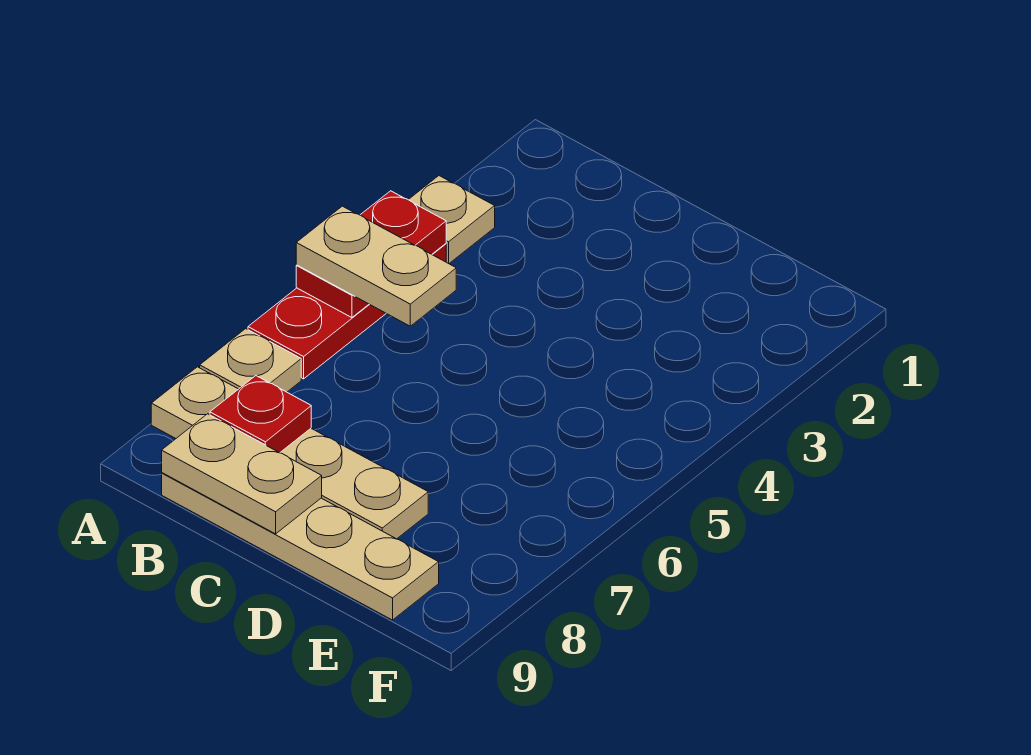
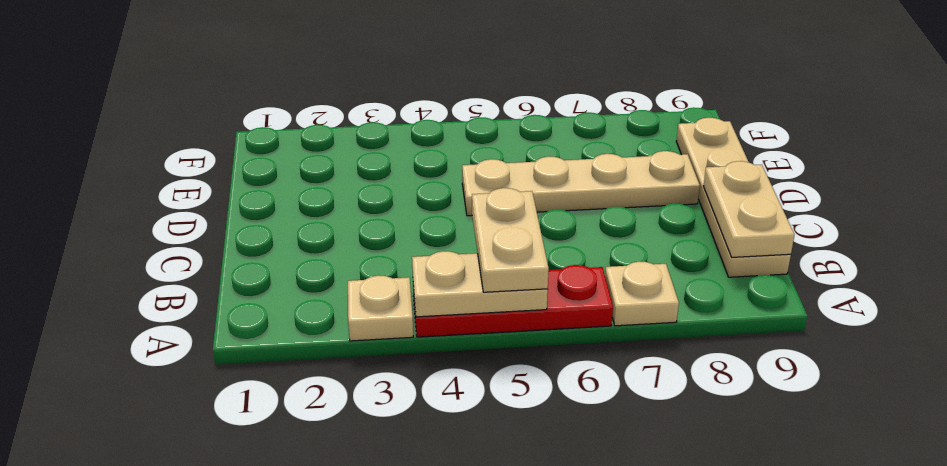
red plate A4:A5 level 2 -> tan plate A4:A5 level 2
tan plate A8:D8 level 1 -> tan plate D5:D8 level 1
red plate B8 level 2 -> none

